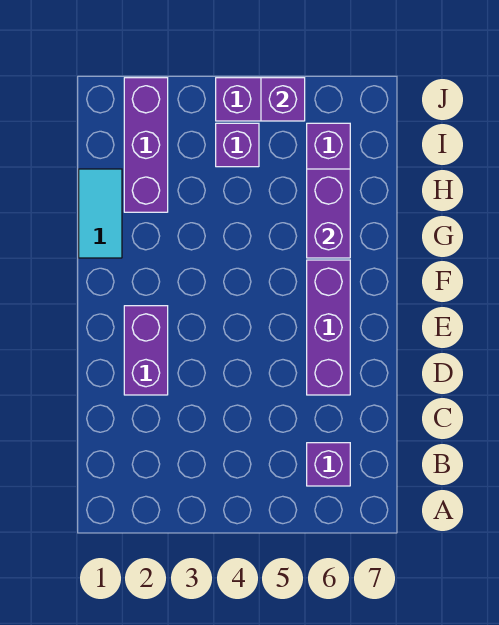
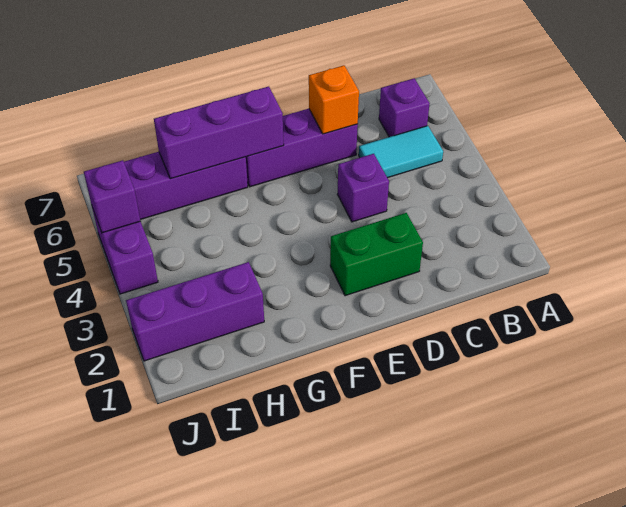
purple brick D2:E2 level 1 -> green brick D2:E2 level 1
none -> orange brick D6 level 2
cyan tile G1:H1 level 1 -> cyan tile B5:C5 level 1
purple brick G6:H6 level 2 -> purple brick F6:H6 level 2
purple brick I4 level 1 -> purple brick D4 level 1

